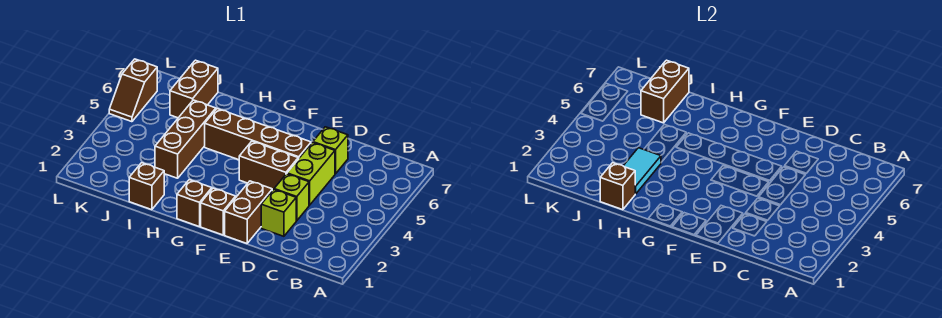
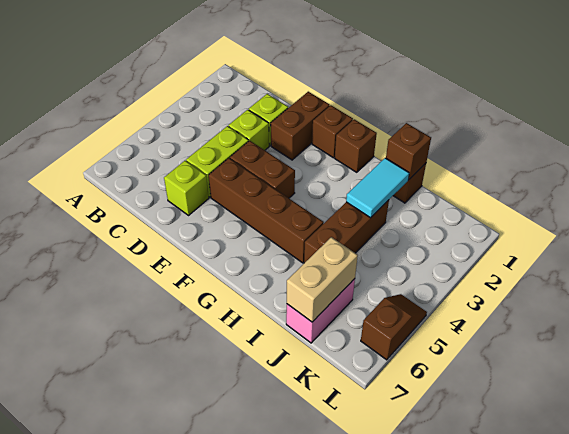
brown brick J6:J7 level 1 -> pink brick J6:J7 level 1
brown brick J6:J7 level 2 -> tan brick J6:J7 level 2

